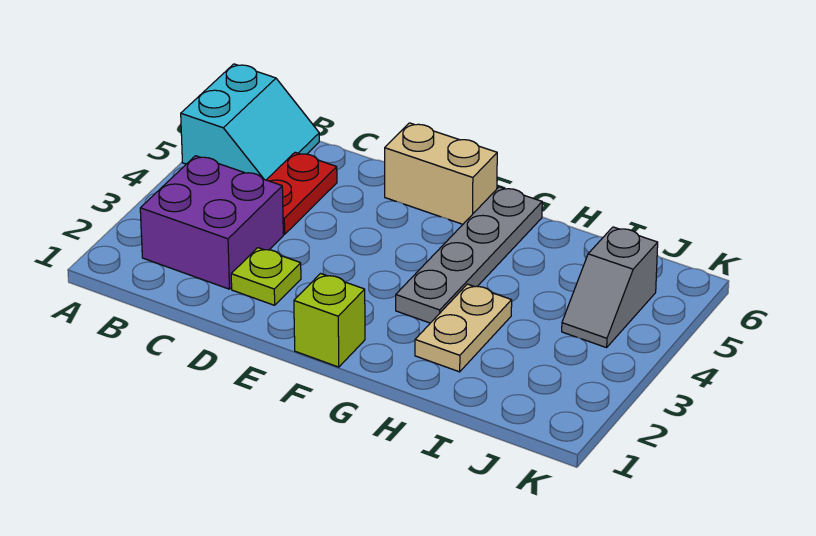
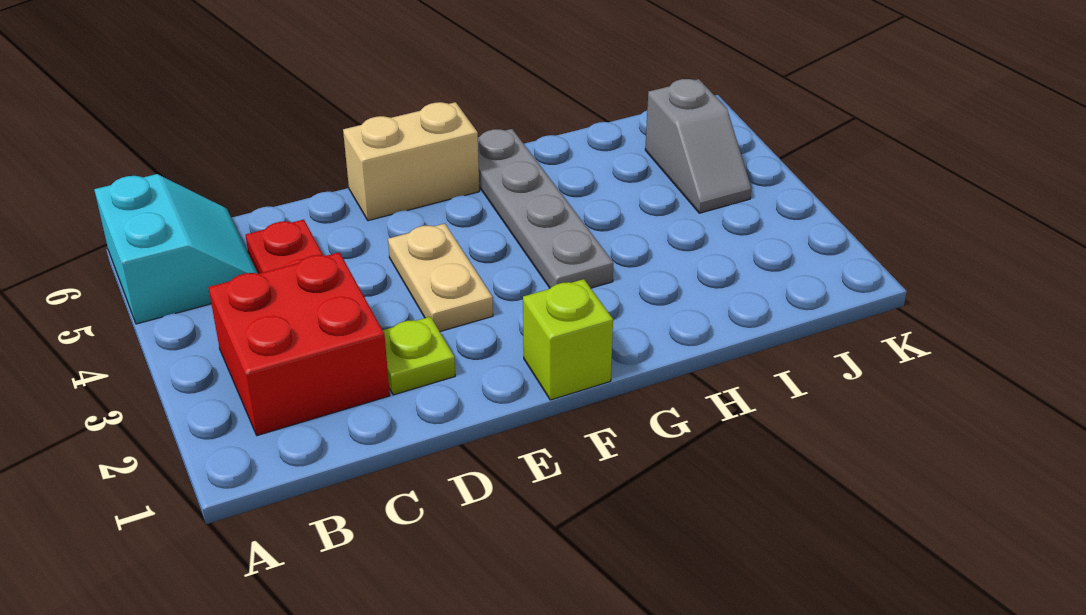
purple brick B2:C3 level 1 -> red brick B2:C3 level 1
tan plate H2:H3 level 1 -> tan plate E3:E4 level 1

